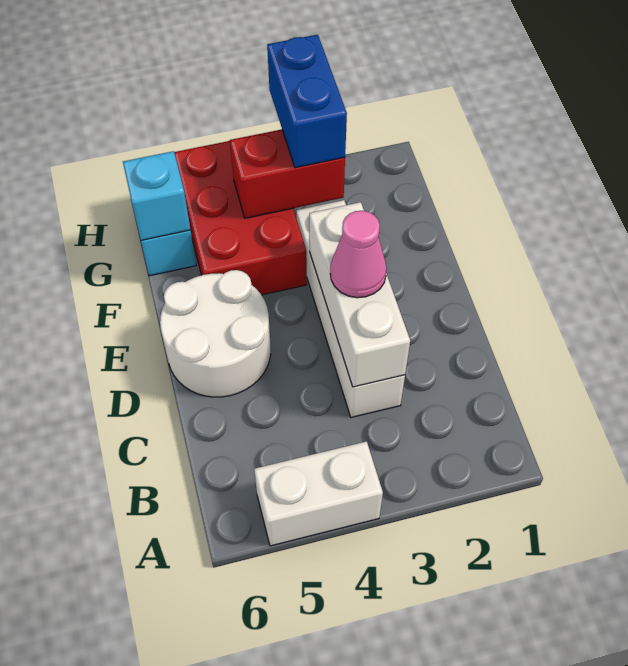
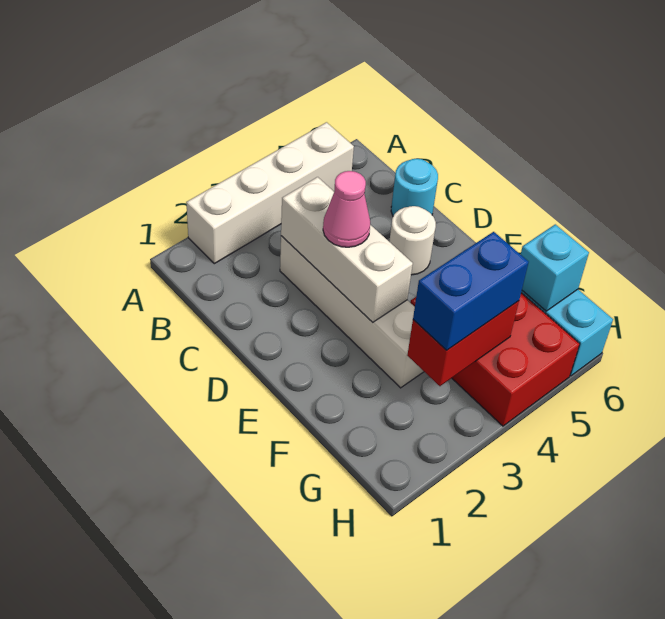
white brick A4:A5 level 1 -> white brick A2:A5 level 1
none -> cyan round brick C6 level 1
white round brick D5:E6 level 1 -> white round brick D5 level 1
blue brick G3:H3 level 3 -> blue brick G3:G4 level 3

